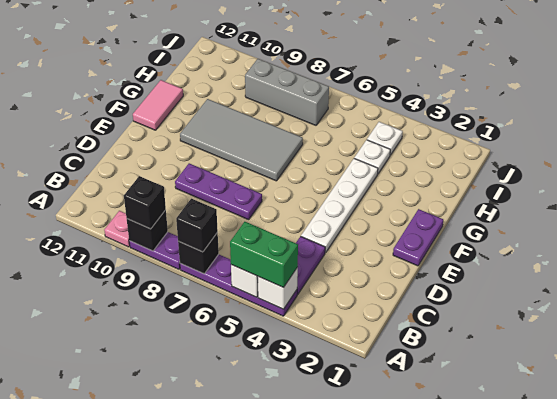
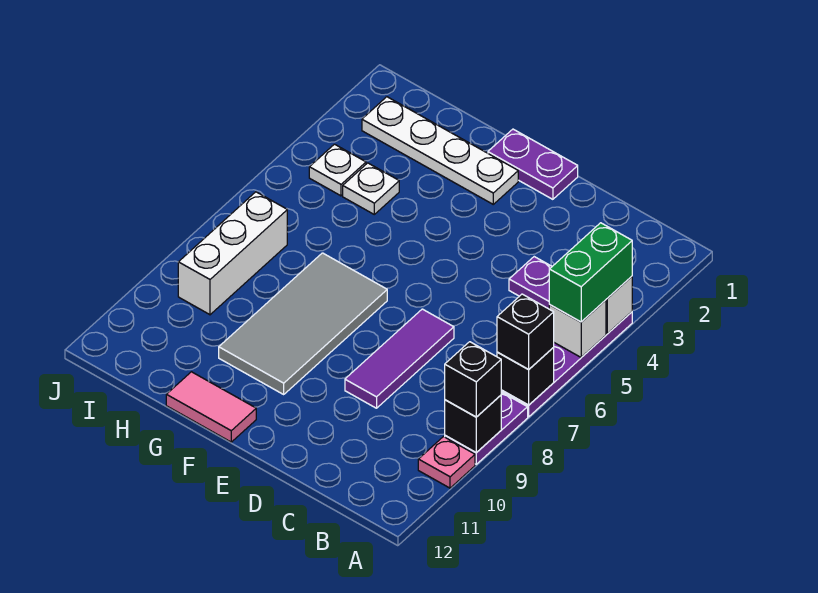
white plate D4:G4 level 1 -> white plate F2:I2 level 1
purple plate D7:D9 level 1 -> purple tile D7:D9 level 1
grey brick I7:I9 level 1 -> white brick I7:I9 level 1

